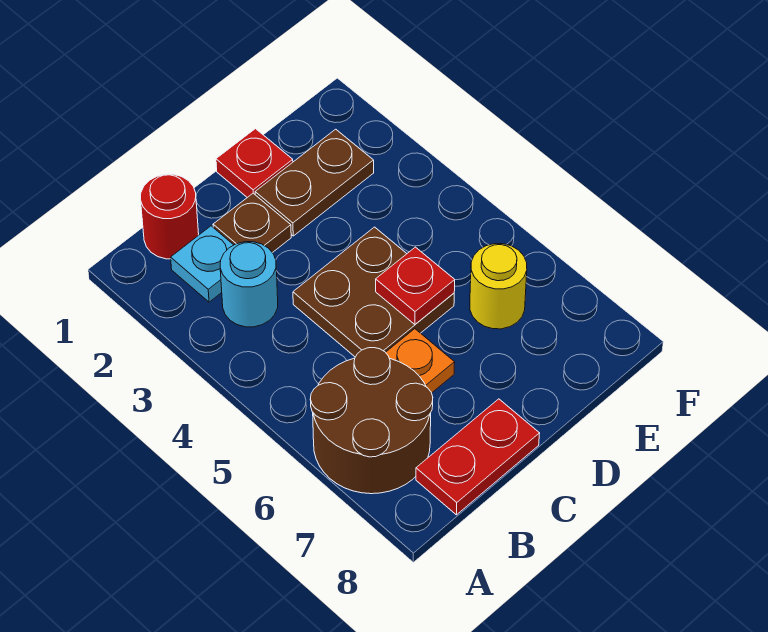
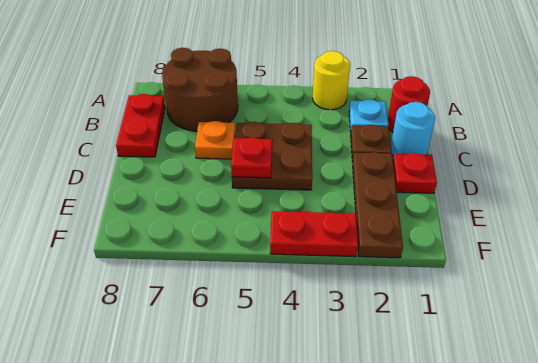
cyan round brick B3 level 1 -> cyan round brick C1 level 1
brown plate D2:E2 level 1 -> brown plate D2:F2 level 1
yellow round brick E6 level 1 -> yellow round brick A3 level 1
none -> red plate F3:F4 level 1

